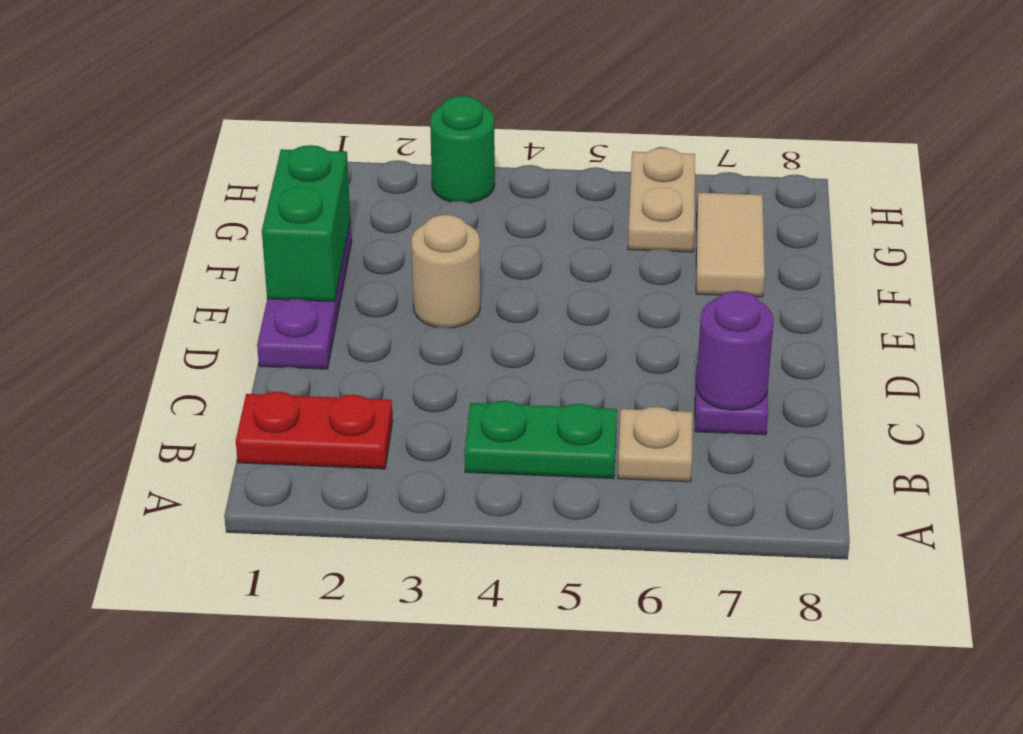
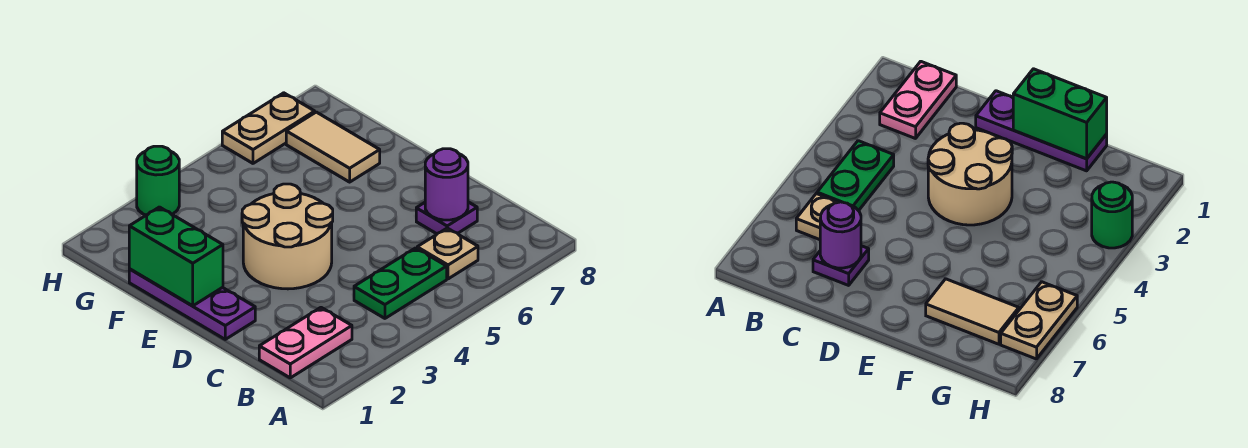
red plate B1:B2 level 1 -> pink plate B1:B2 level 1
tan round brick E3 level 1 -> tan round brick D3:E4 level 1
tan plate G6:H6 level 1 -> tan plate H6:H7 level 1

